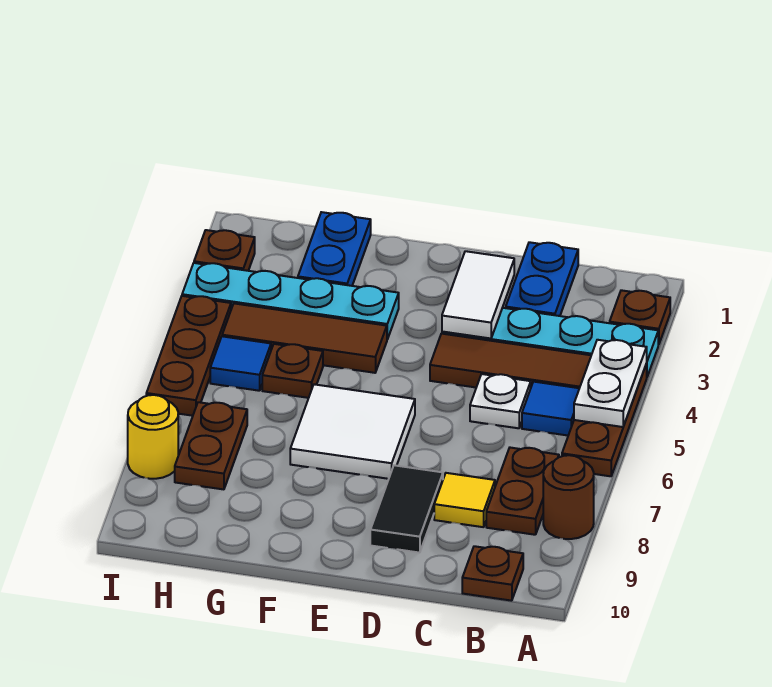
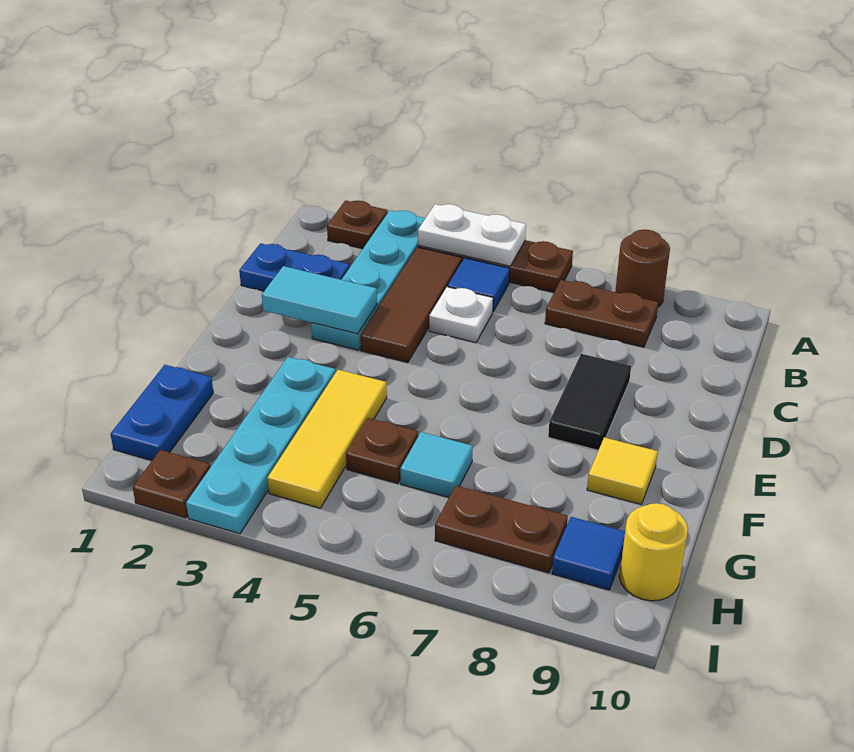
brown plate B10 level 1 -> none
yellow tile C8 level 1 -> yellow tile F9 level 1
white tile D2:D3 level 2 -> cyan tile D2:D3 level 2
black tile D8:D9 level 1 -> black tile D8:E8 level 1
white tile E6:F7 level 1 -> none
brown tile F4:H4 level 1 -> yellow tile F4:H4 level 1
blue plate G1:G2 level 1 -> blue plate G1:H1 level 1
none -> cyan tile G6 level 1
blue tile H5 level 1 -> blue tile H9 level 1
brown plate I4:I6 level 1 -> none
yellow round brick I8 level 1 -> yellow round brick H10 level 1

